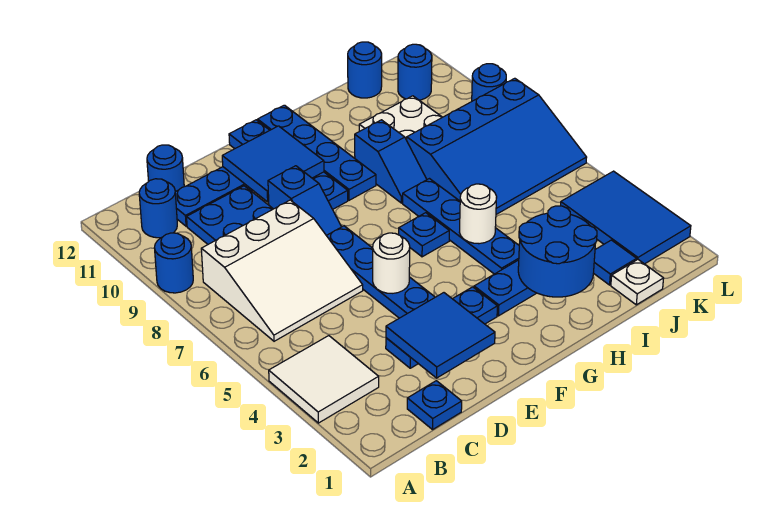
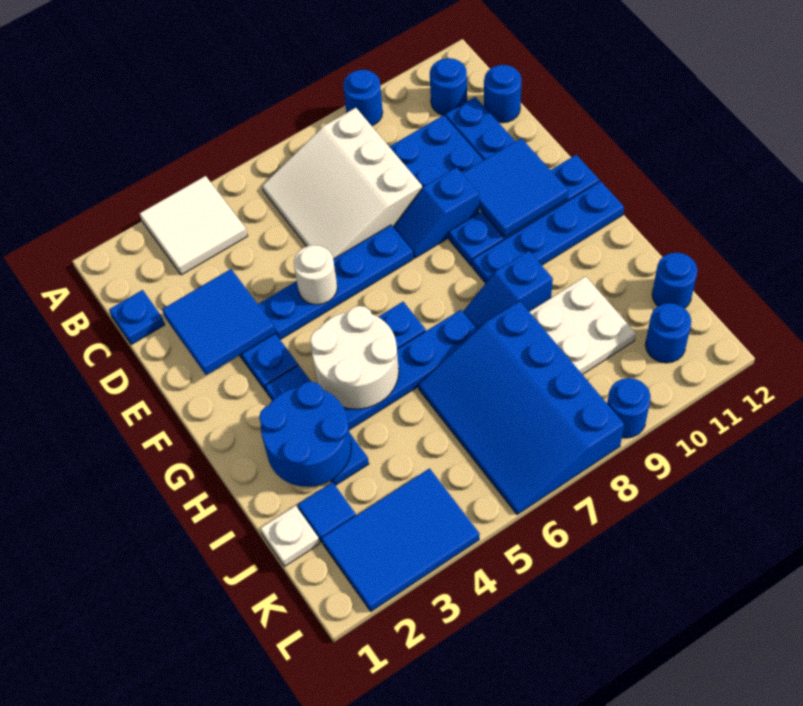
white round brick H5 level 2 -> white round brick G4:H5 level 2

